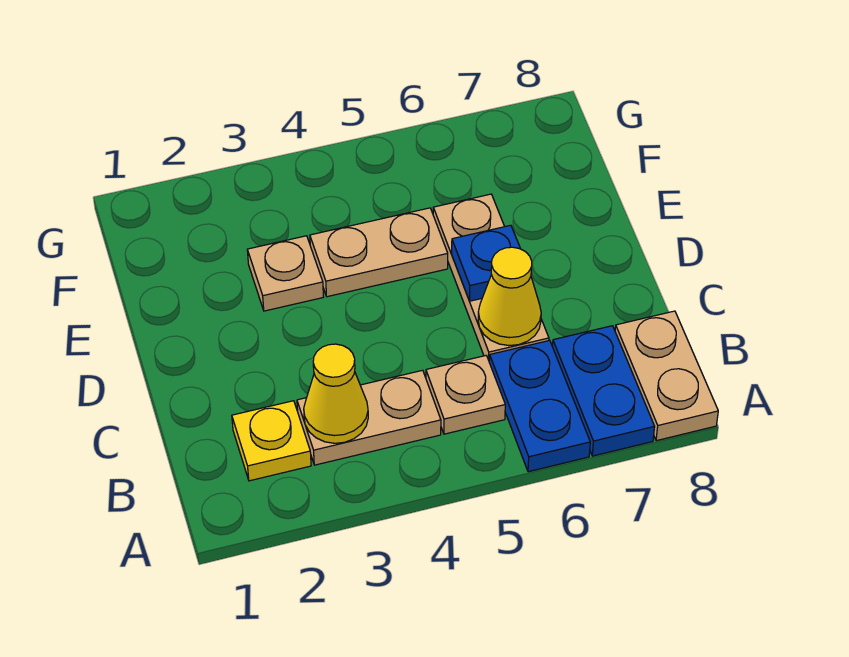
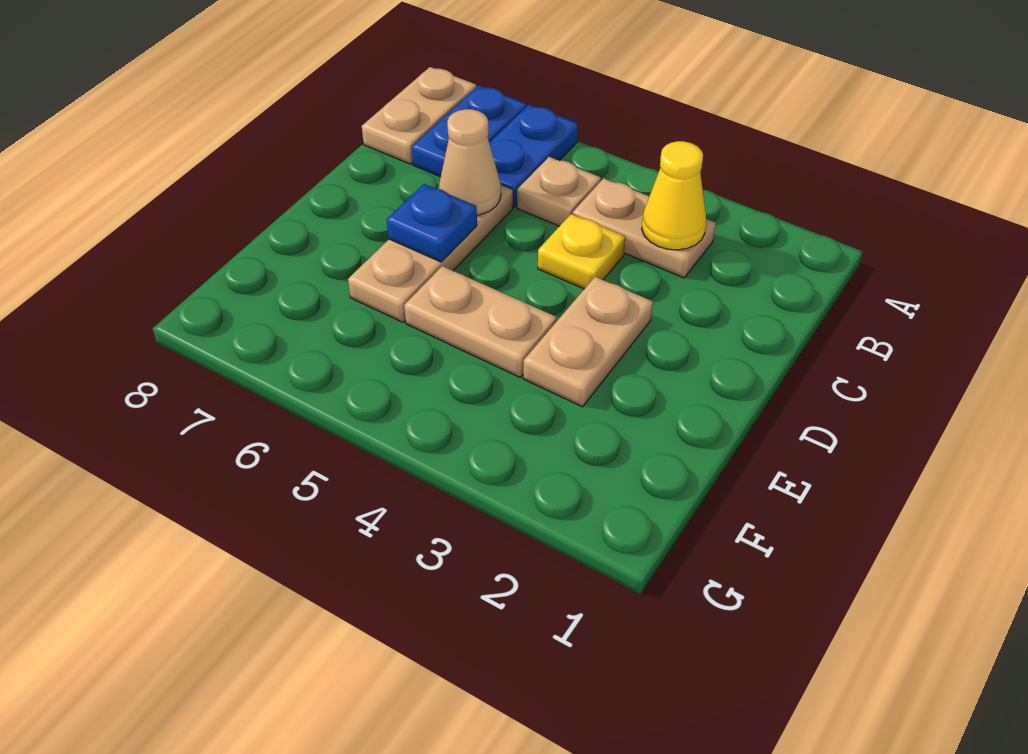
yellow plate B2 level 1 -> yellow plate C4 level 1
yellow cone C6 level 2 -> tan cone C6 level 2
tan plate E3 level 1 -> tan plate D3:E3 level 1

